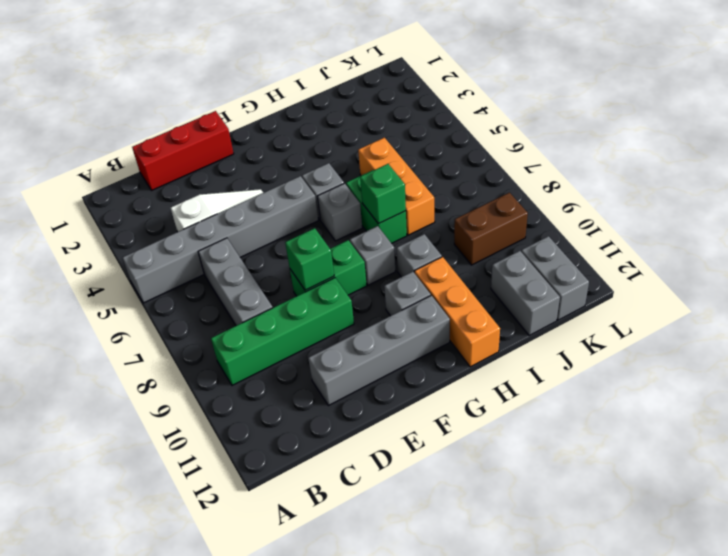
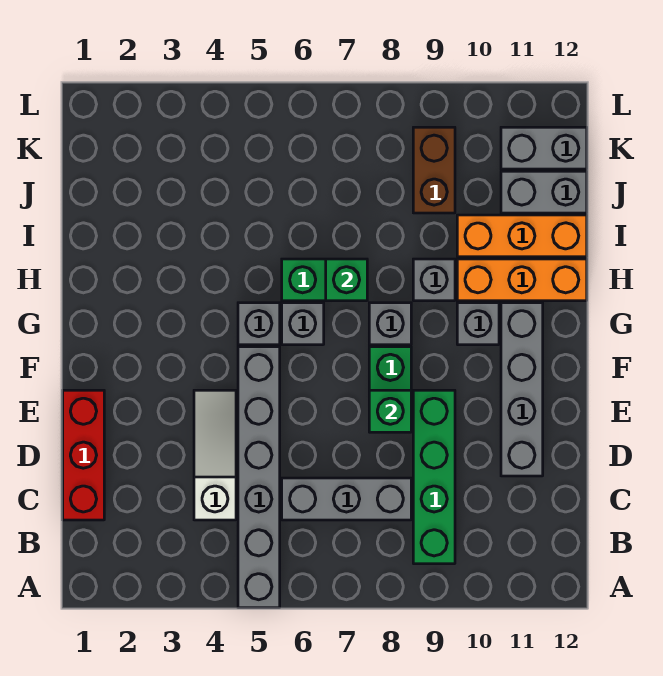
orange brick I5:I7 level 1 -> orange brick I10:I12 level 1

